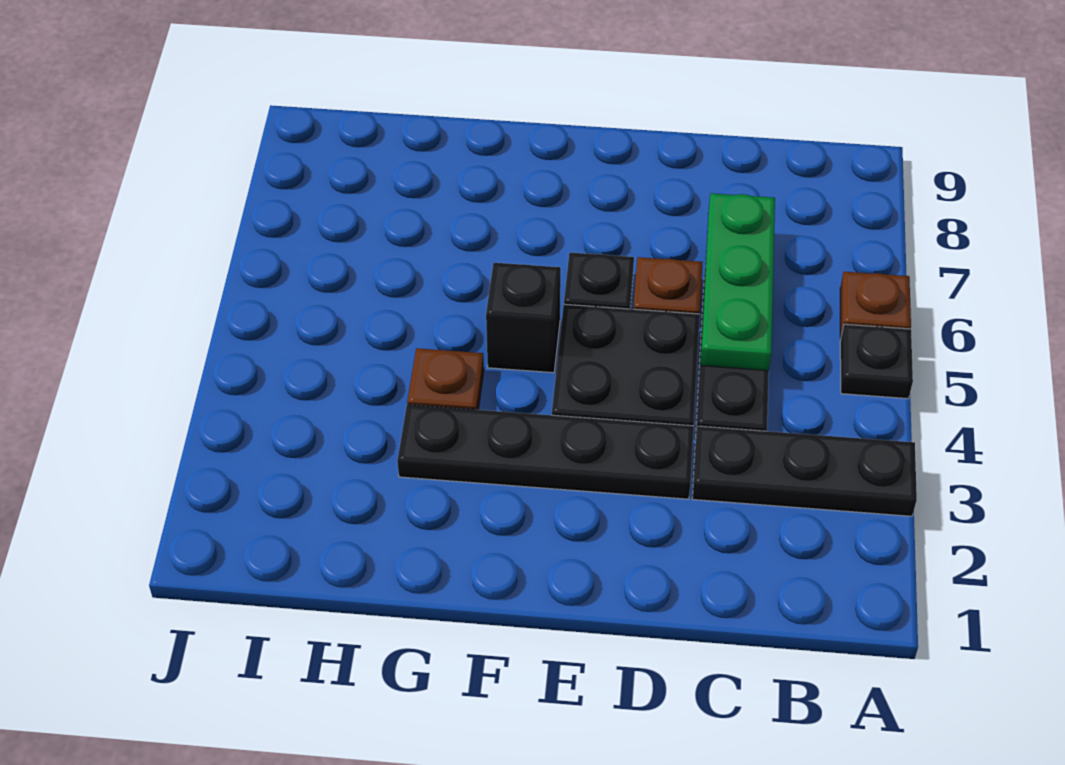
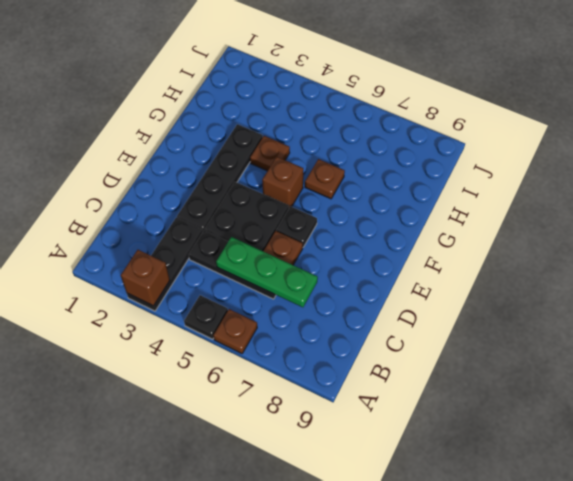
none -> brown brick A3 level 2
black brick F5 level 1 -> brown brick F5 level 1
none -> brown plate G6 level 1

